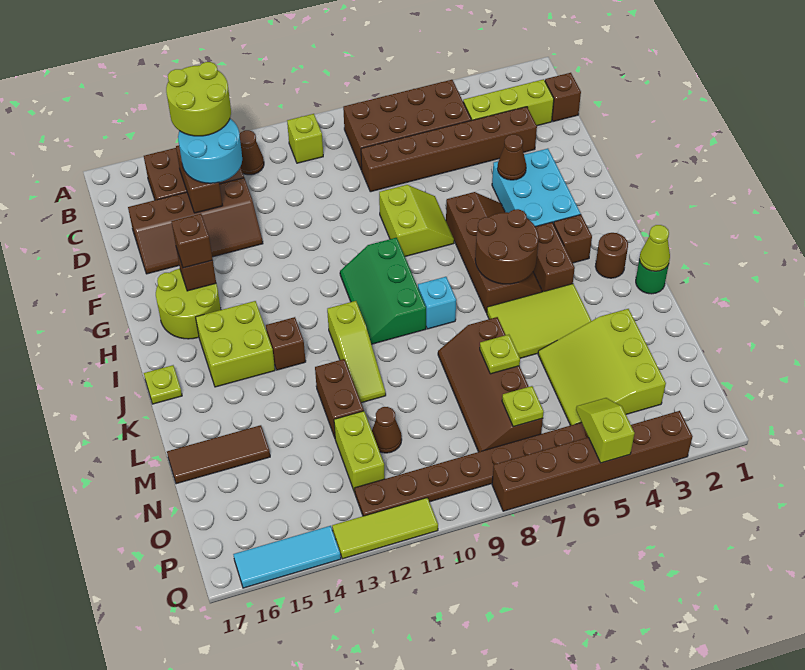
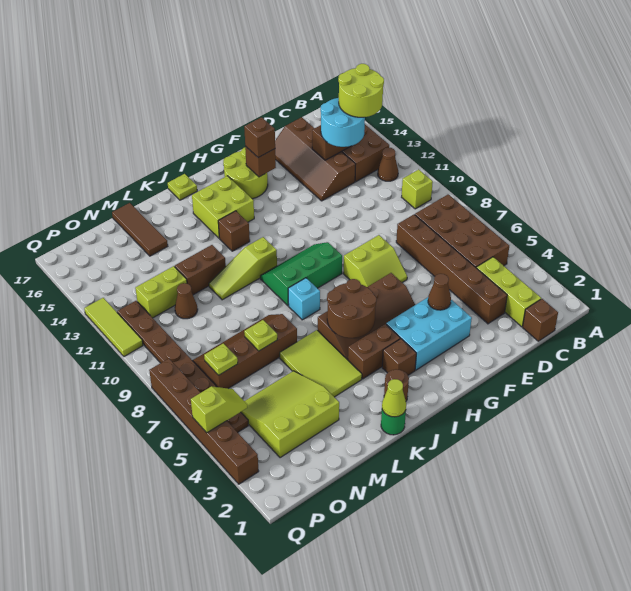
cyan tile Q14:Q16 level 1 -> none

